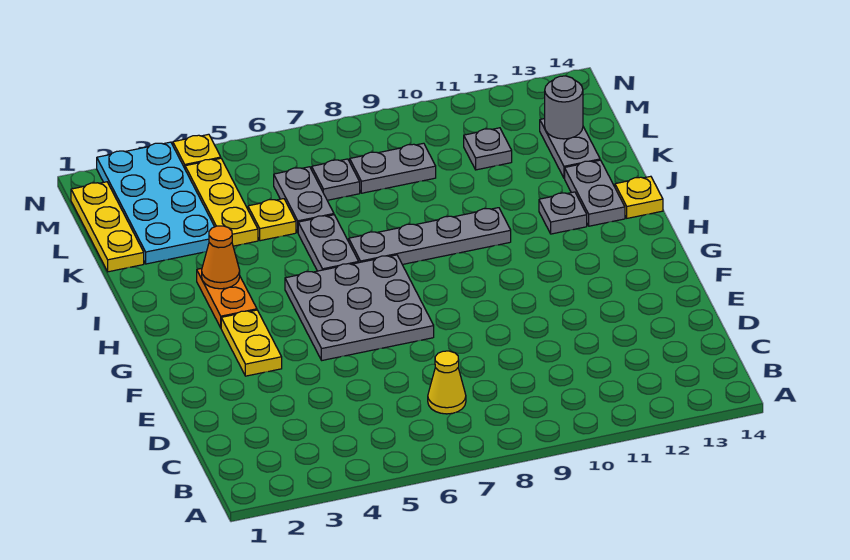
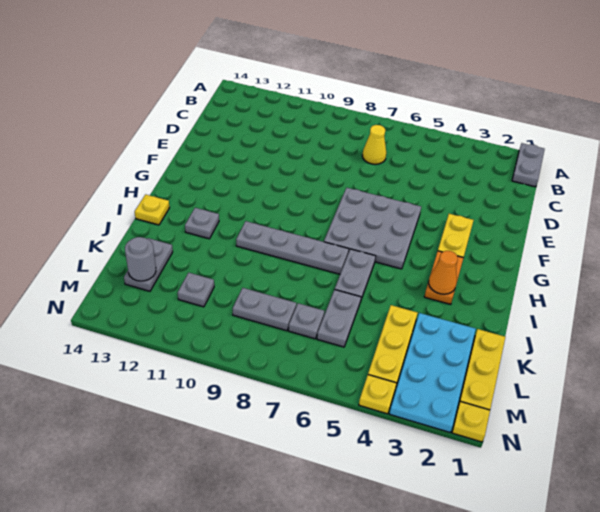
grey plate I13:J13 level 1 -> grey plate A1:B1 level 1
yellow plate K5 level 1 -> yellow plate N1 level 1

